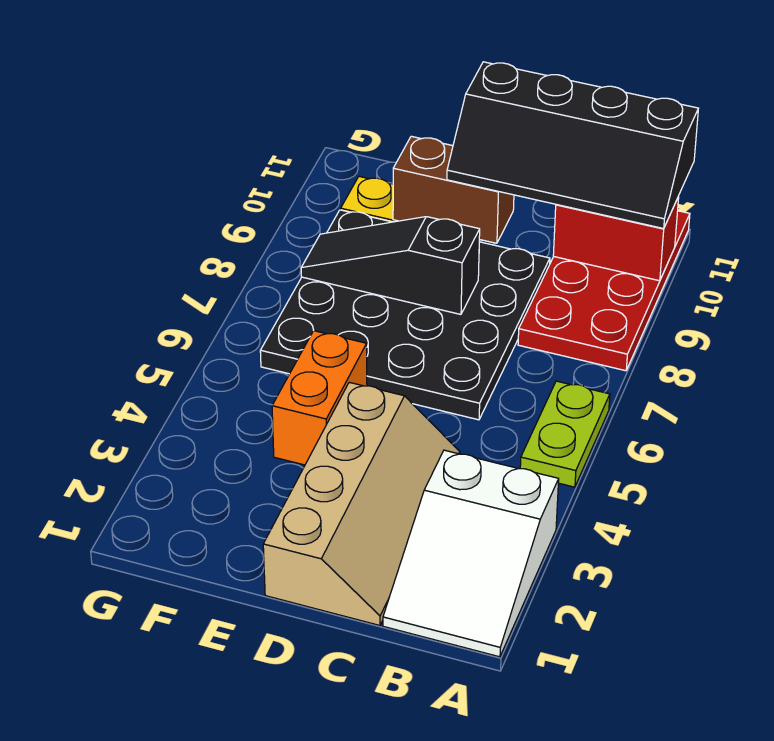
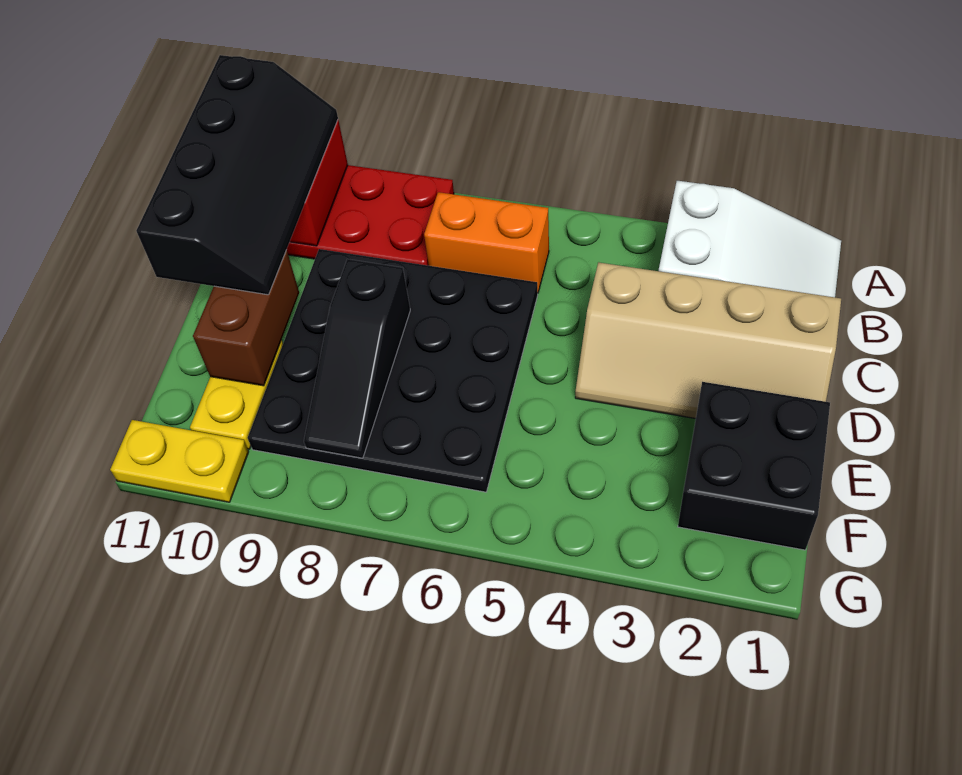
lime plate A5:A6 level 1 -> none
tan slope C1:D4 level 1 top D -> tan slope C1:D4 level 1 top C
none -> black brick E1:F2 level 1
orange brick E4:E5 level 1 -> orange brick B6:B7 level 1
none -> yellow plate G10:G11 level 1

